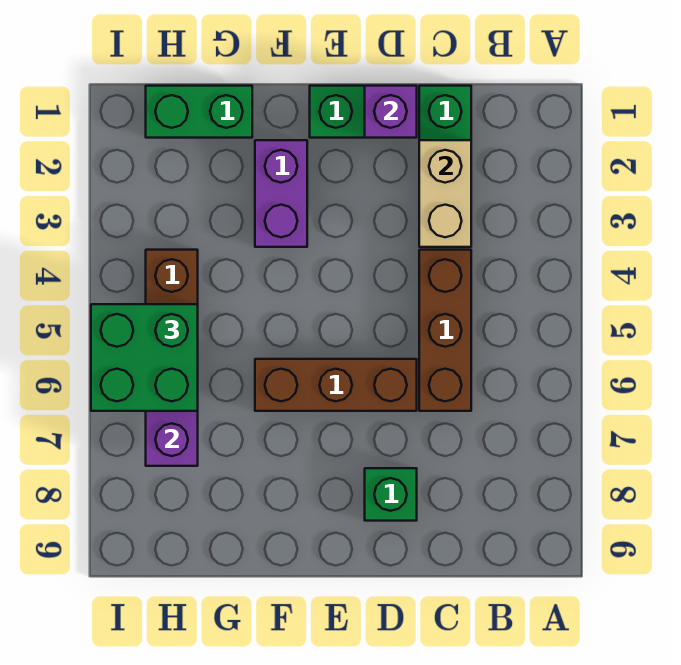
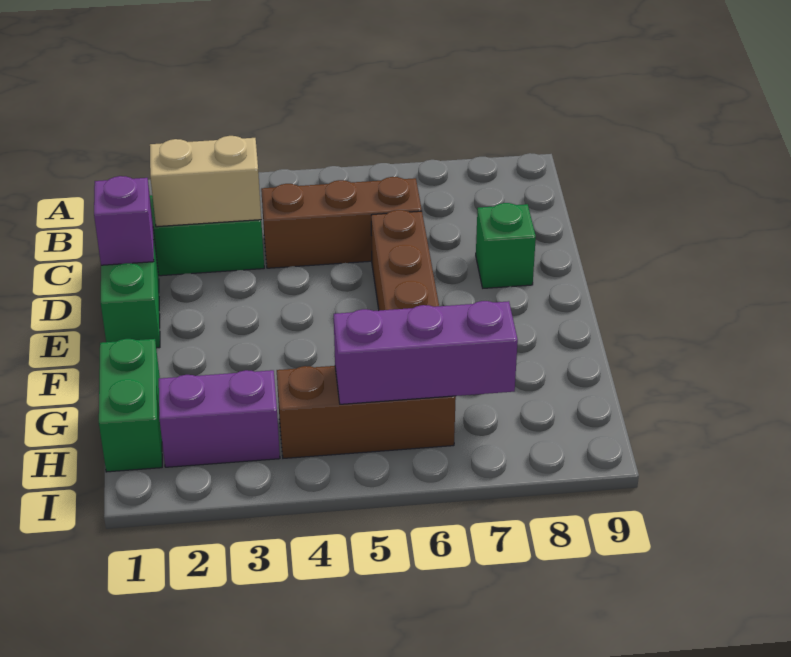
purple brick F2:F3 level 1 -> purple brick H2:H3 level 1
green brick H5:I6 level 3 -> none

